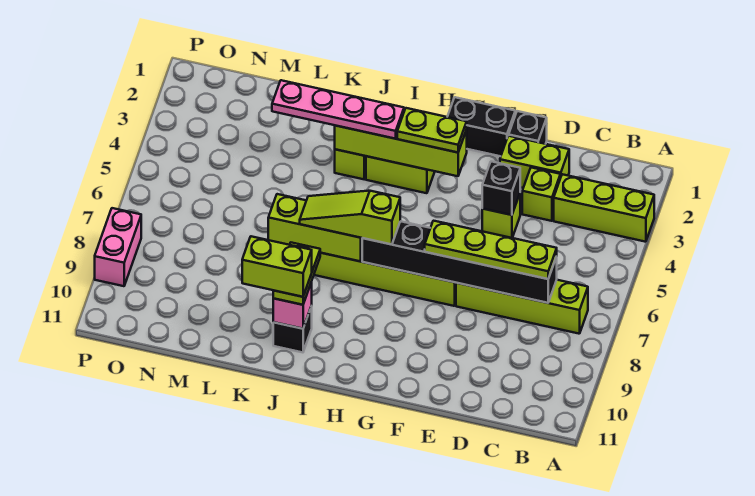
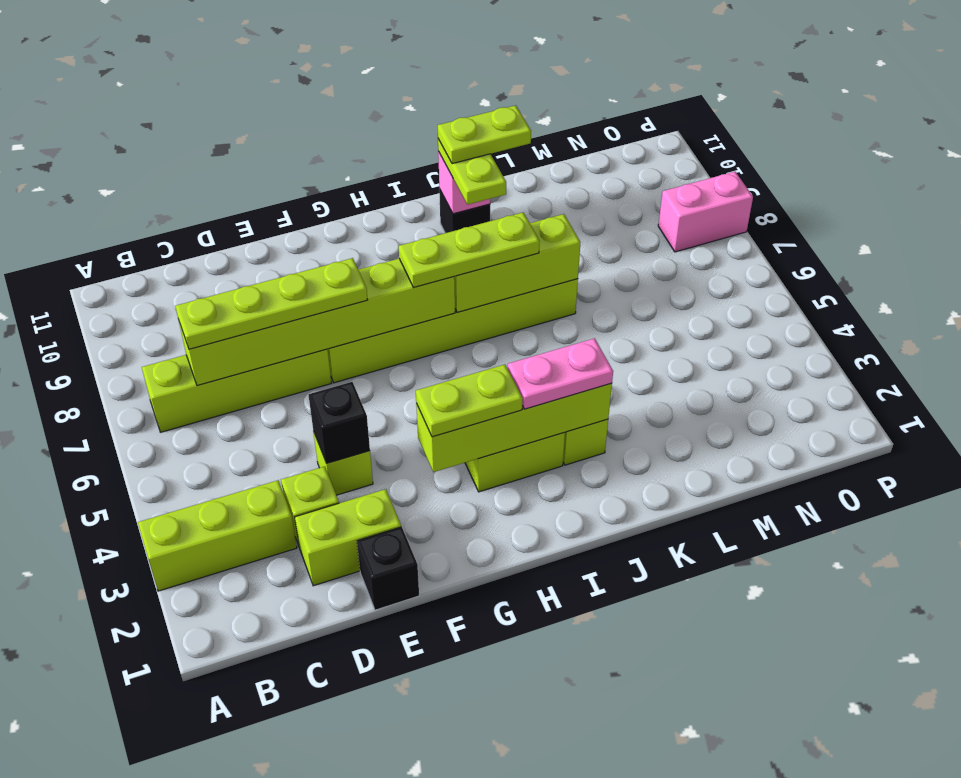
black brick C7:H7 level 2 -> lime brick C7:H7 level 2
black brick F1:G1 level 1 -> none
lime slope H7:J7 level 3 top H -> lime plate H7:J7 level 3
pink plate I3:L3 level 3 -> pink plate I3:J3 level 3
lime brick J10:K10 level 4 -> lime plate J10:K10 level 4
pink brick P8:P9 level 1 -> pink brick O8:P8 level 1

